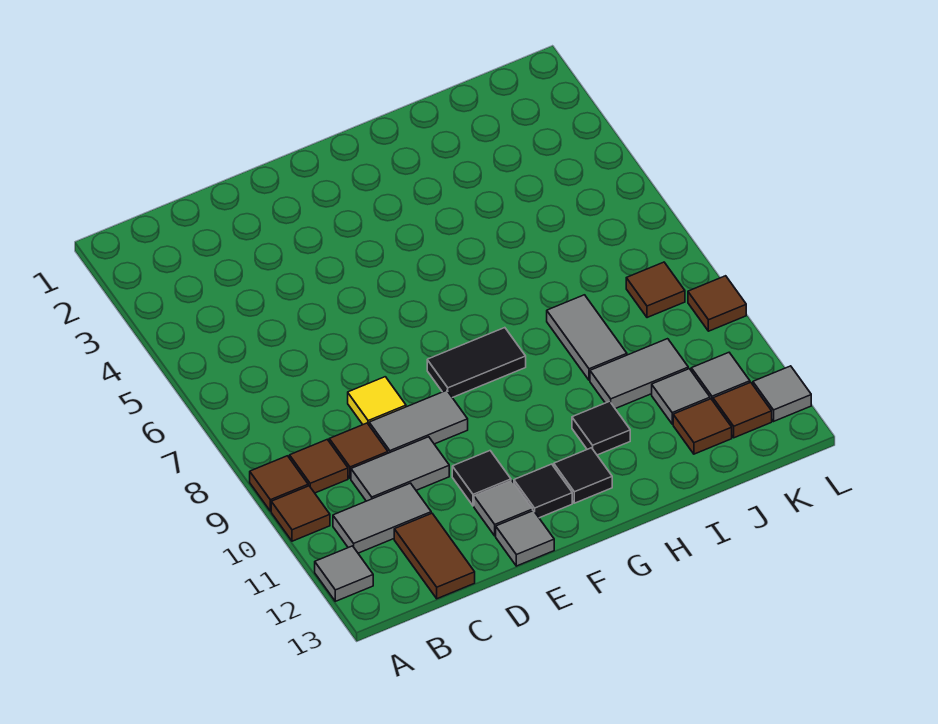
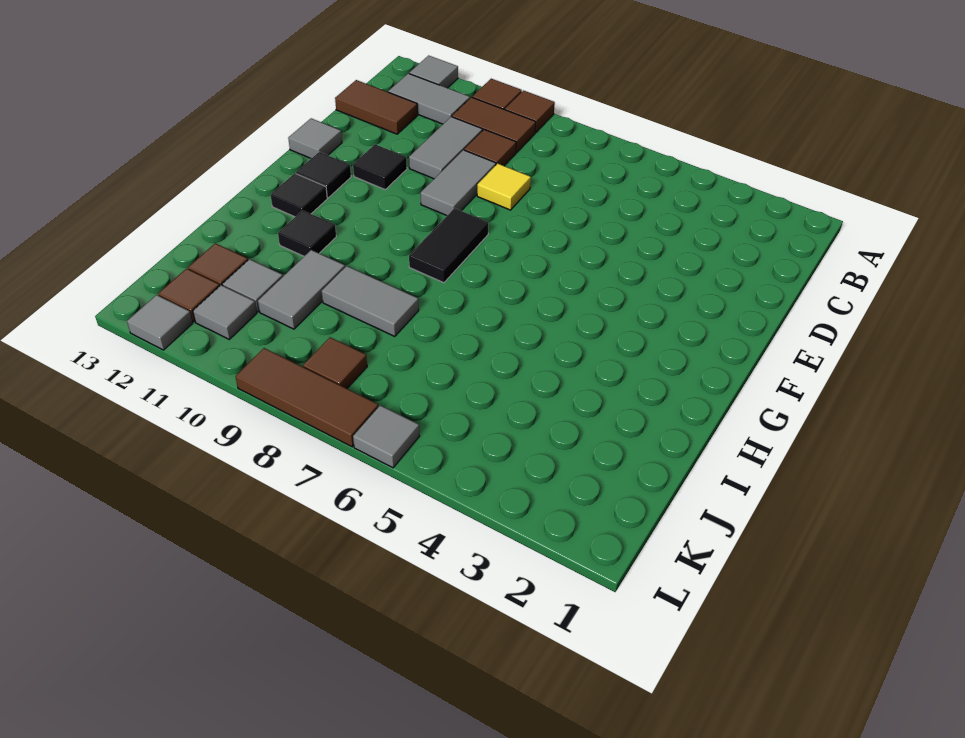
brown tile B9 level 1 -> brown tile B9:B10 level 1
grey tile B11:C11 level 1 -> grey tile B11:B12 level 1
grey tile E12 level 1 -> grey tile L6 level 1
brown tile L9 level 1 -> brown tile L7:L9 level 1

